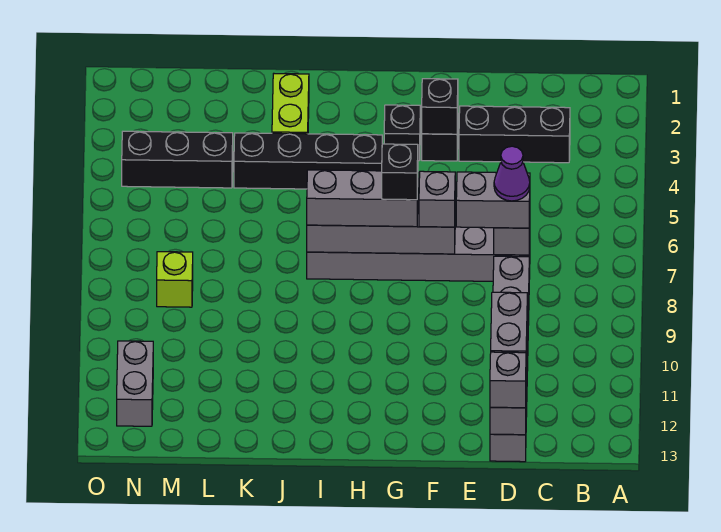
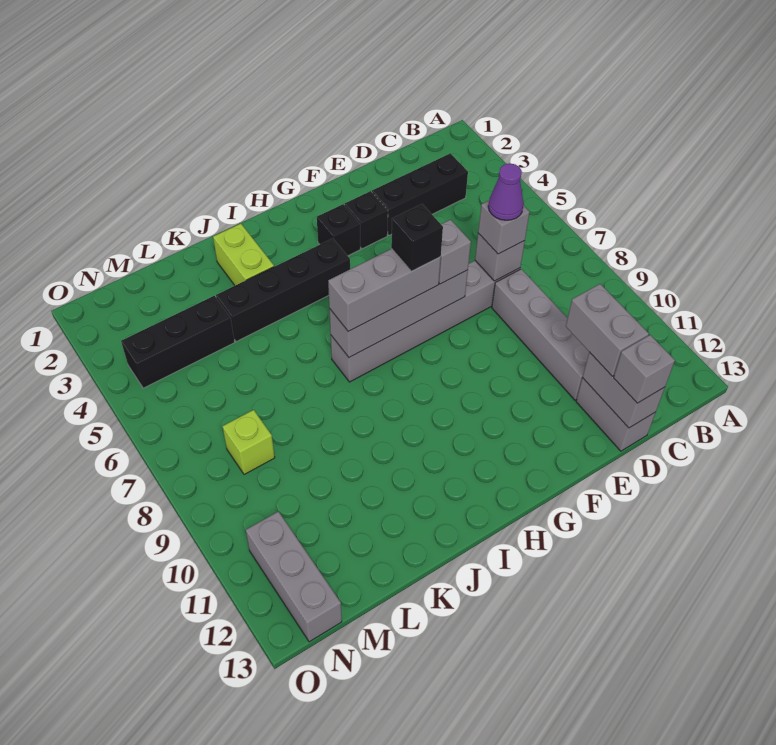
grey brick D7:E7 level 3 -> grey brick D7 level 3
black brick F3 level 2 -> none
grey brick N11:N12 level 1 -> grey brick N11:N13 level 1

